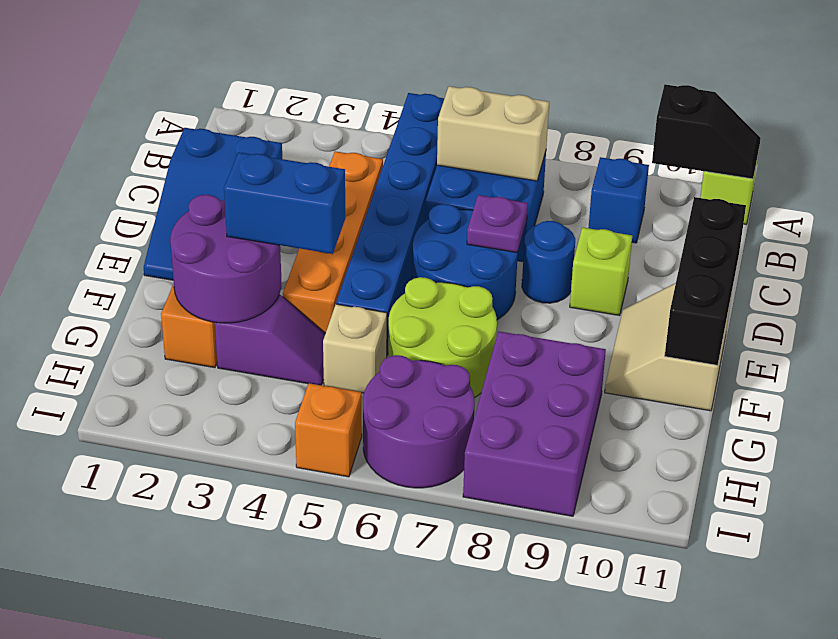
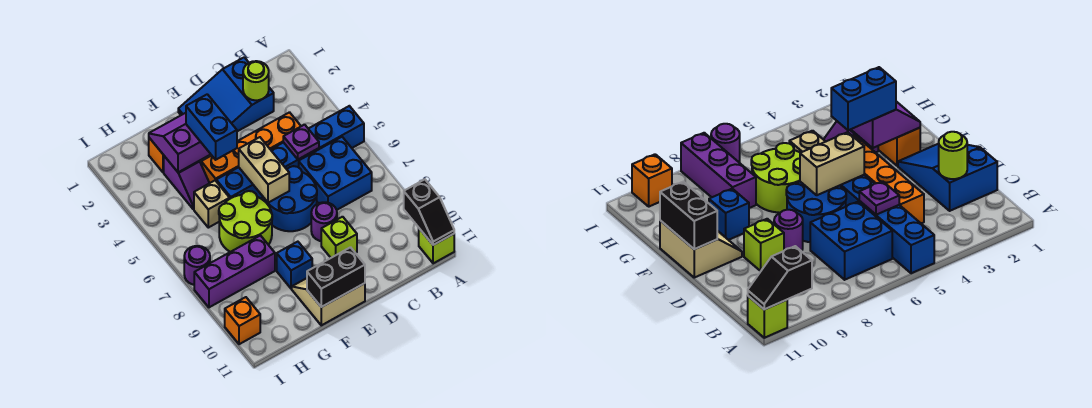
tan brick B6:B7 level 2 -> tan brick E5:E6 level 2
blue brick B9 level 1 -> blue brick F9 level 1
none -> lime round brick C2 level 2
purple plate D7 level 2 -> purple plate C5 level 2
blue round brick D8 level 1 -> purple round brick D8 level 1
black brick D11:F11 level 2 -> black brick E11:F11 level 2
purple round brick F2:G3 level 2 -> purple slope F2:G3 level 2 top 3
purple brick G8:I9 level 1 -> purple brick G8:I8 level 1
purple round brick H6:I7 level 1 -> purple round brick I7 level 1
orange brick I5 level 1 -> orange brick I10 level 1

